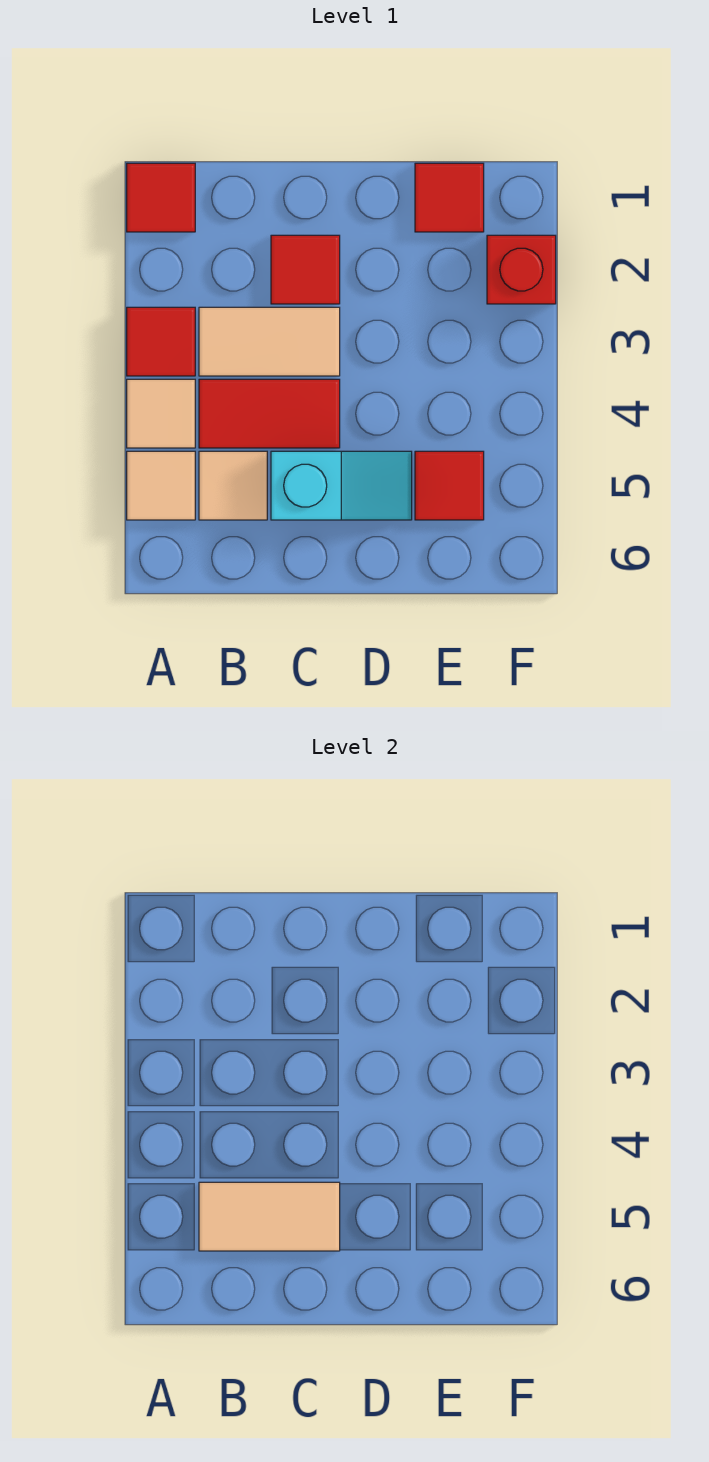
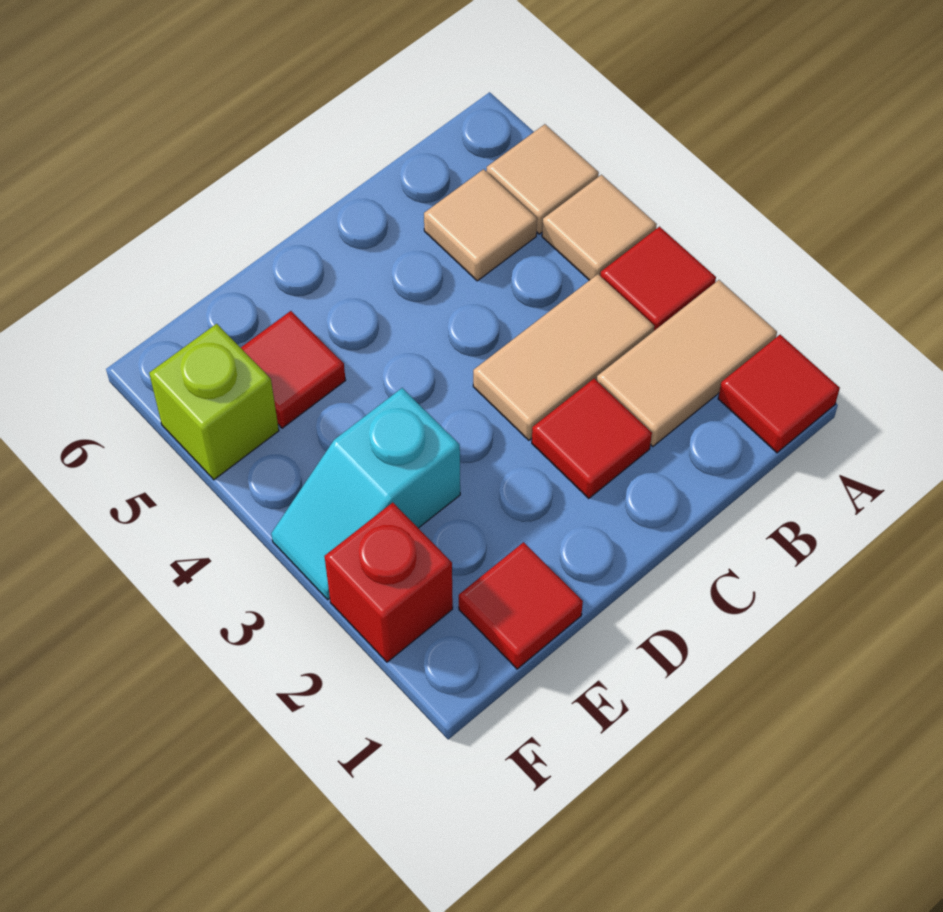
red tile B4:C4 level 1 -> none
tan tile B5:C5 level 2 -> tan tile A2:B2 level 1
cyan slope C5:D5 level 1 top C -> cyan slope E3:F3 level 1 top E
none -> lime brick F5 level 1

